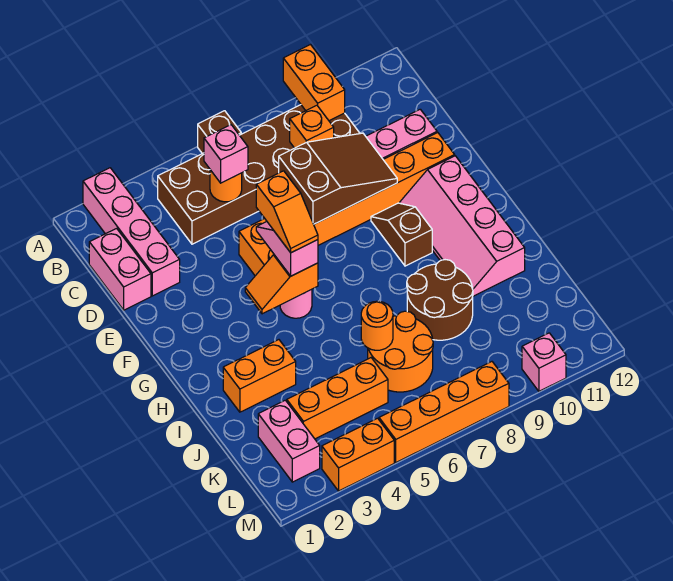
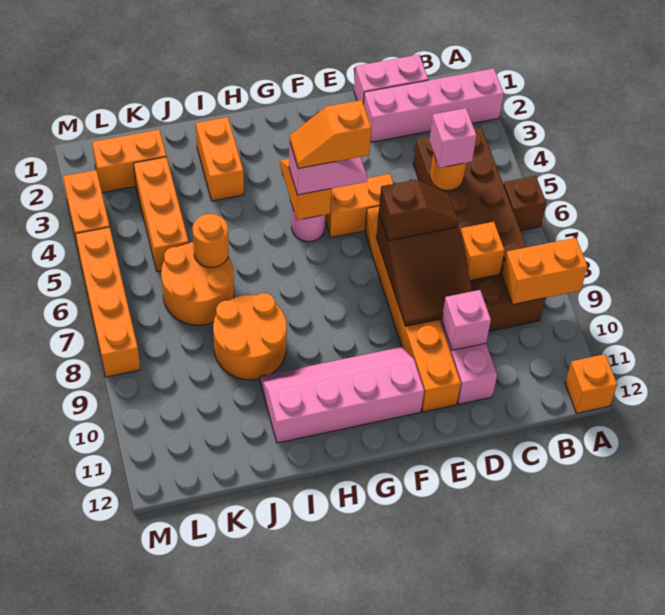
none -> orange brick A12 level 1
brown slope F9:G9 level 1 top G -> brown slope D7:E7 level 3 top E
brown round brick I8:J9 level 1 -> orange round brick I8:J9 level 1
pink brick K2:L2 level 1 -> orange brick K2:L2 level 1
pink brick M10 level 1 -> pink brick D10 level 2

